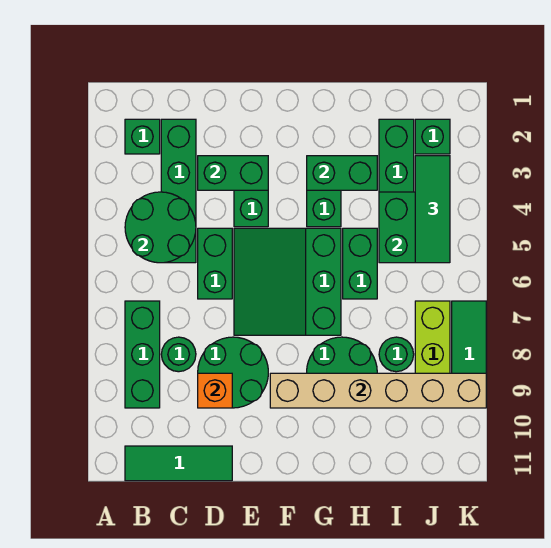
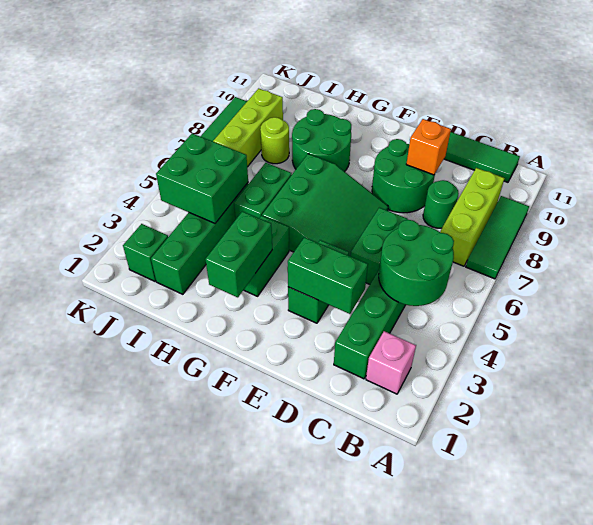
green brick B2 level 1 -> pink brick B2 level 1
green brick B7:B9 level 1 -> lime brick B7:B9 level 1
tan brick F9:K9 level 2 -> none
green brick G3:H3 level 2 -> green brick G2:G3 level 2
green round brick I8 level 1 -> lime round brick I8 level 1
green tile J3:J5 level 3 -> green tile A7:A9 level 1

